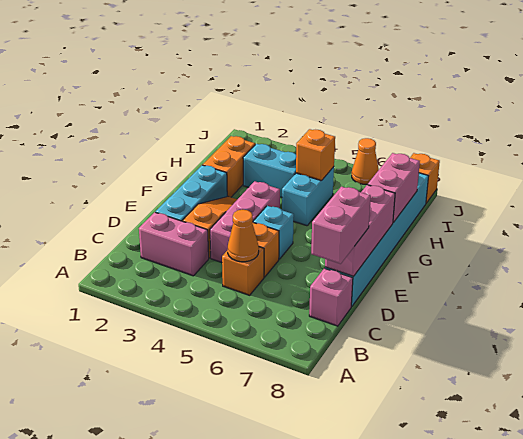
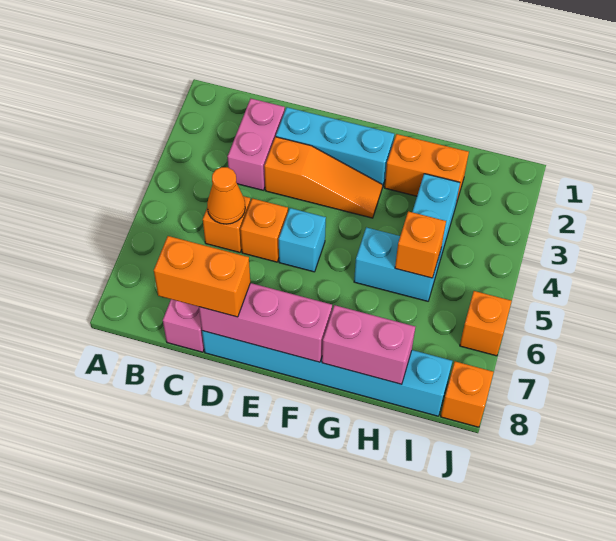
pink brick C8:D8 level 3 -> orange brick C8:D8 level 3
pink brick D4:F4 level 1 -> none
orange cone J6 level 1 -> orange brick J6 level 1

